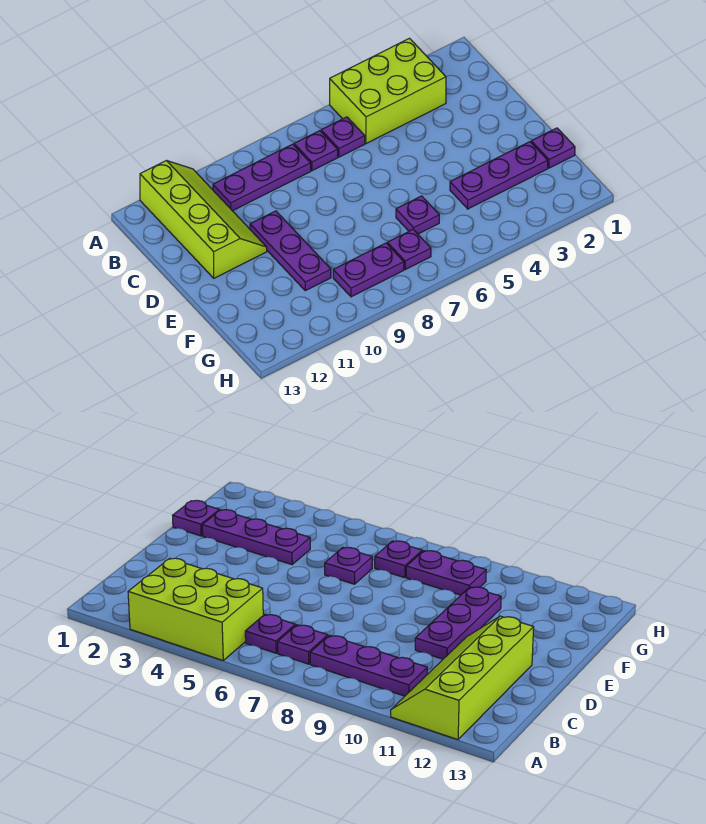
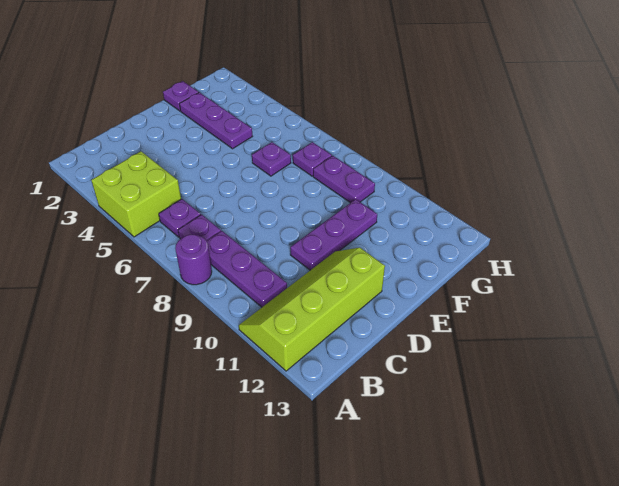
lime brick A3:B5 level 1 -> lime brick A4:B5 level 1
none -> purple round brick A8 level 1

